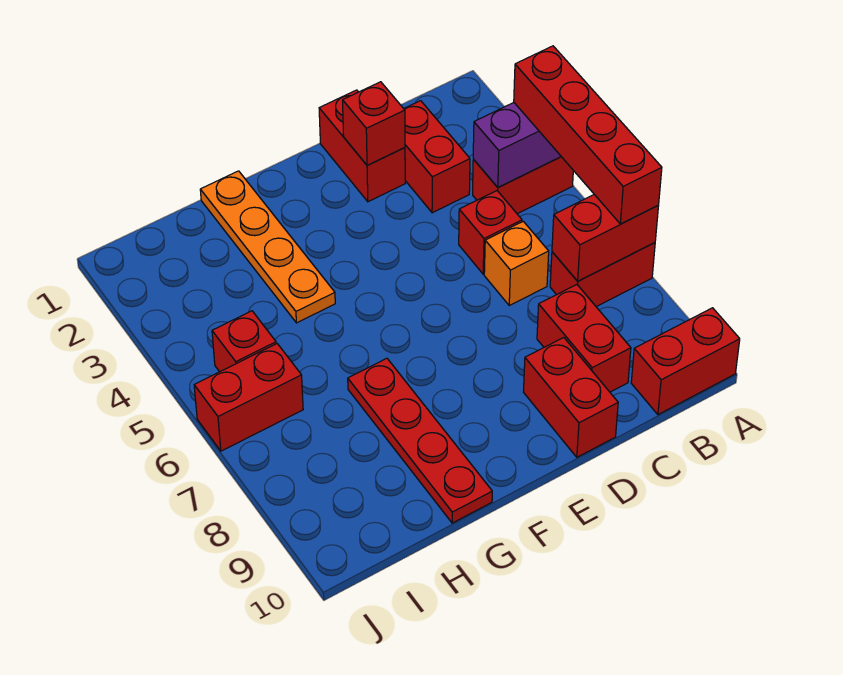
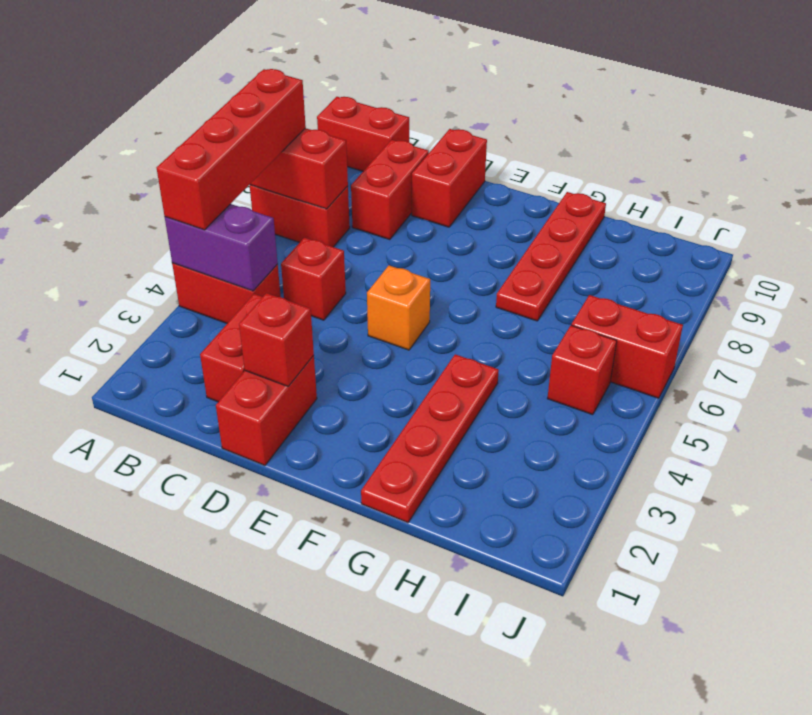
orange brick C6 level 1 -> orange brick E5 level 1
orange plate G1:G4 level 1 -> red plate G1:G4 level 1

